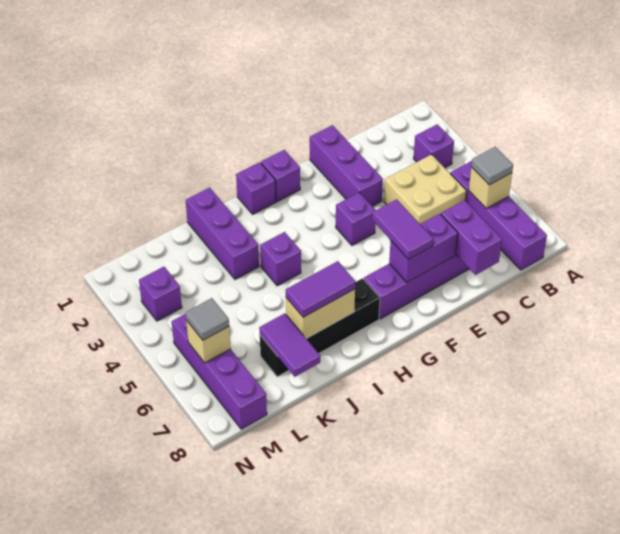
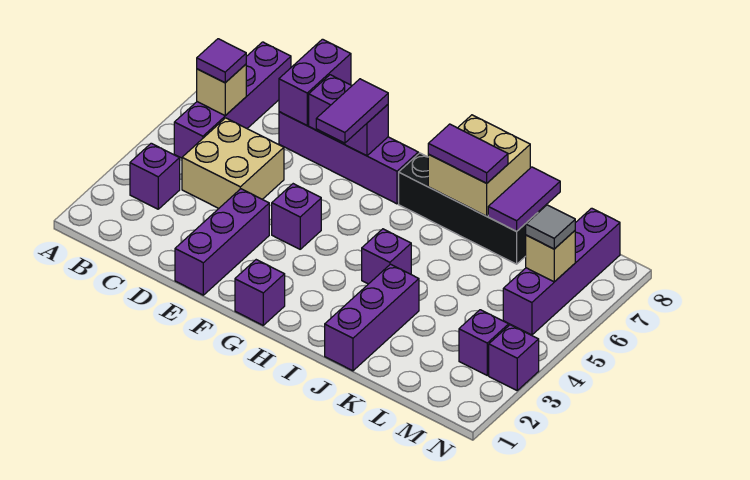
grey tile B6 level 3 -> purple tile B6 level 3
purple brick H1 level 1 -> purple brick N3 level 1
tan brick I7:J7 level 2 -> tan brick I7:J8 level 2

